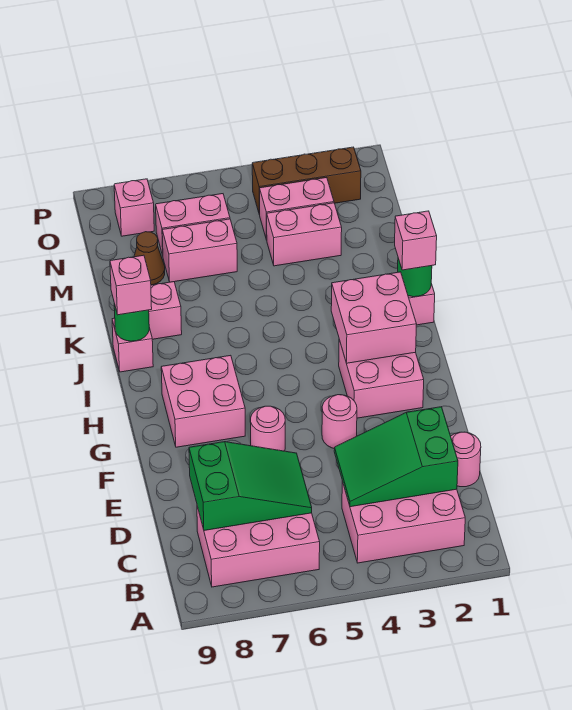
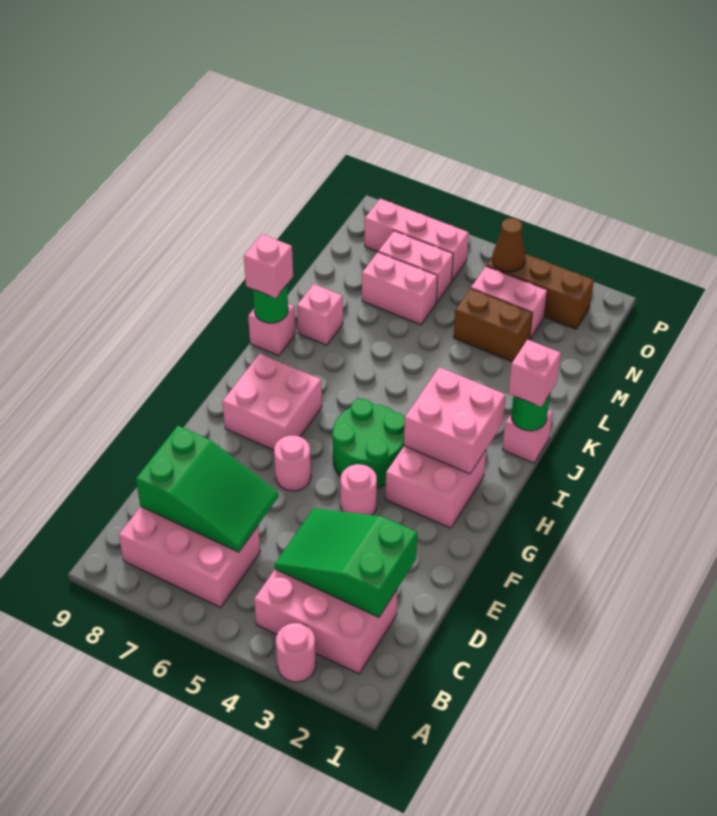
pink round brick D1 level 1 -> pink round brick A3 level 1
none -> green round brick G4:H5 level 1
pink brick M3:M4 level 1 -> brown brick M3:M4 level 1
brown cone M8 level 1 -> brown cone O4 level 2
pink brick O8 level 1 -> pink brick O6:O8 level 1

